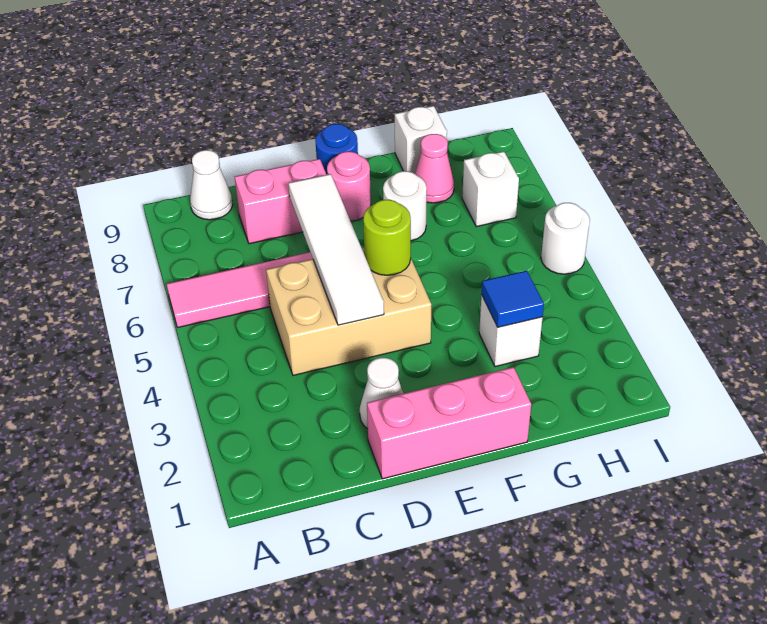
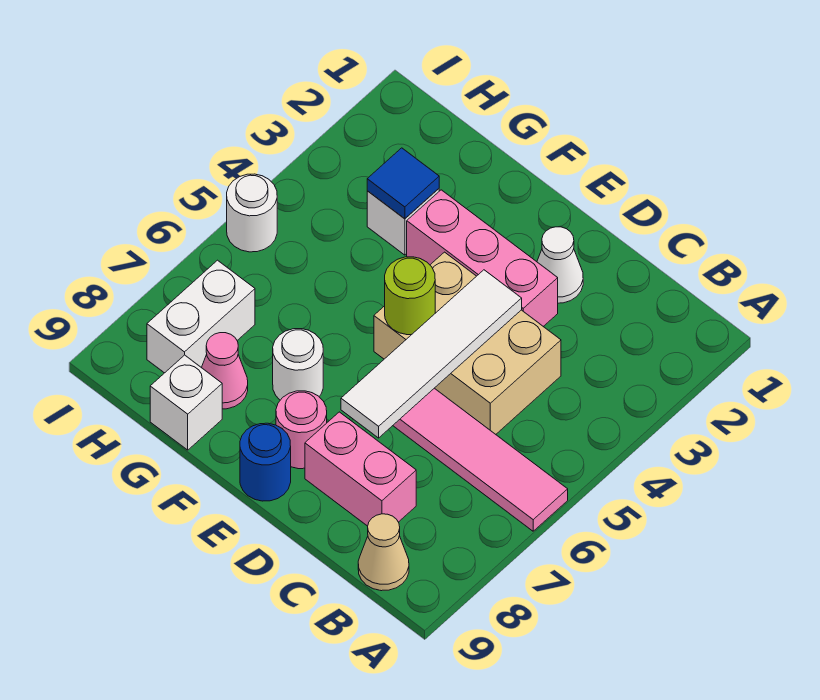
white cone B9 level 1 -> tan cone B9 level 1
pink brick D1:F1 level 1 -> pink brick D3:F3 level 1
white brick H7 level 1 -> white brick H7:H8 level 1

